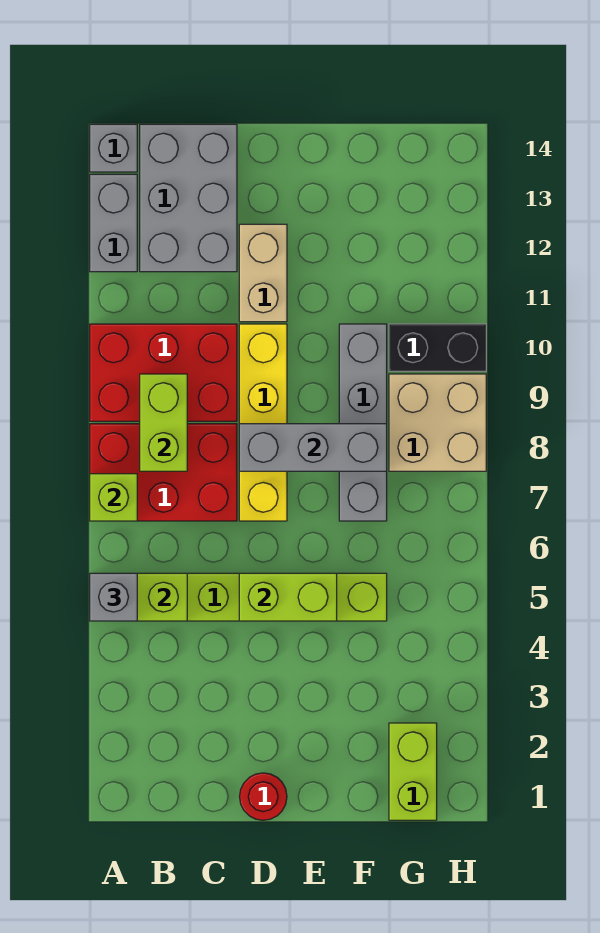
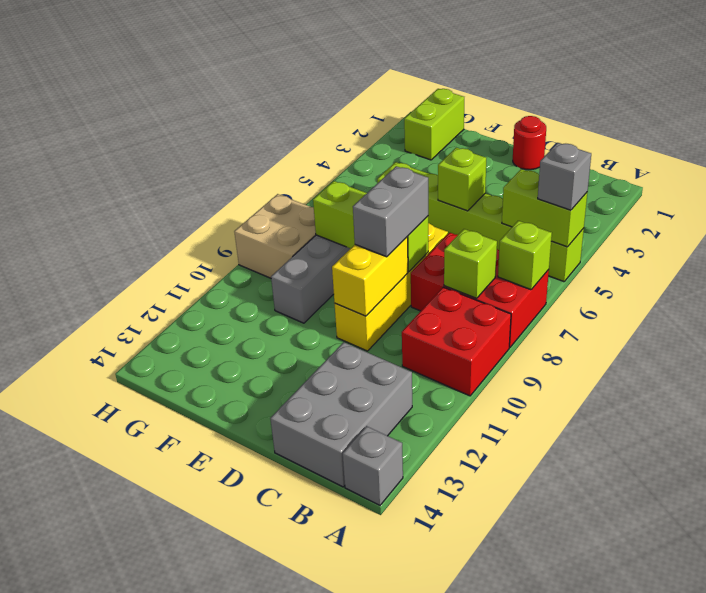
red brick A9:C10 level 1 -> red brick A9:B10 level 1
grey brick A12:A13 level 1 -> grey brick D8:D9 level 3
lime brick B8:B9 level 2 -> lime brick B8 level 2
lime brick D5:E5 level 2 -> lime brick D5 level 2
grey brick D8:F8 level 2 -> lime brick D8:F8 level 2
none -> yellow brick D9:D10 level 2
tan brick D11:D12 level 1 -> none
black brick G10:H10 level 1 -> none

